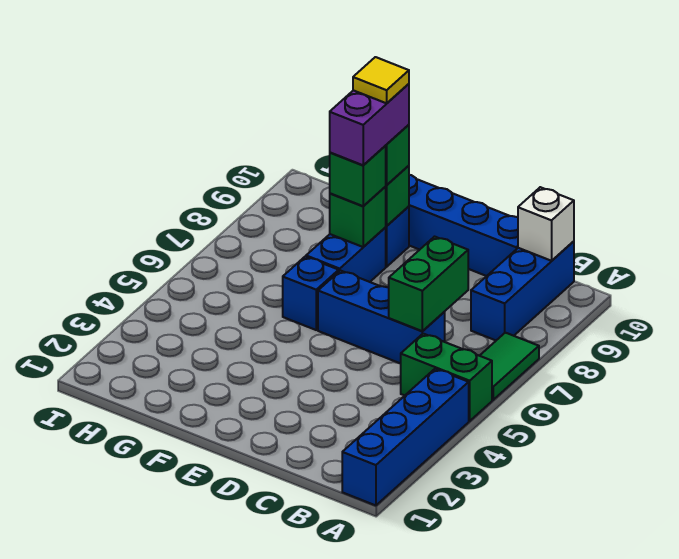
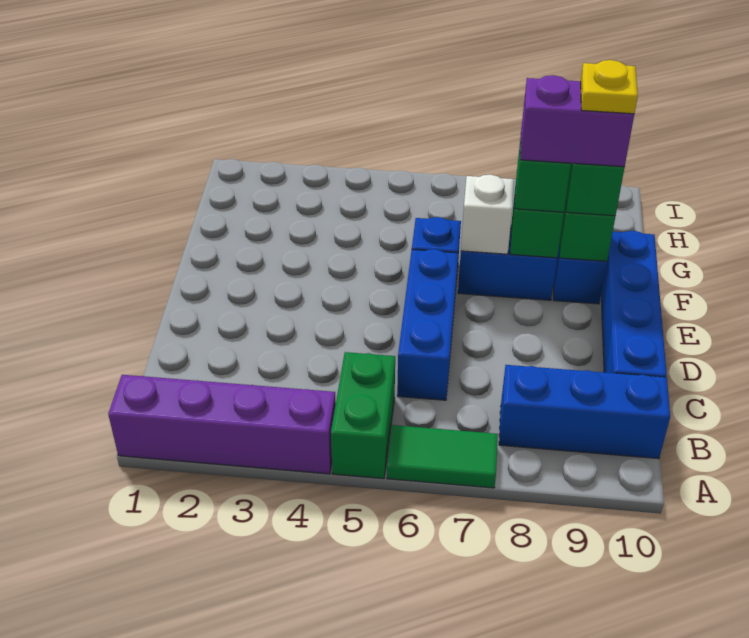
blue brick A1:A4 level 1 -> purple brick A1:A4 level 1
white brick B10 level 2 -> white brick F7 level 2
green brick C6:C7 level 2 -> none
yellow tile F9 level 5 -> yellow plate F9 level 5

